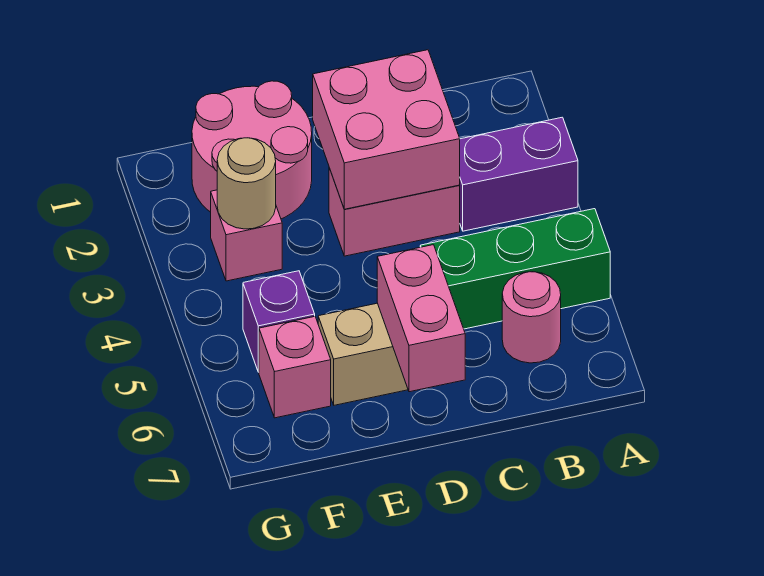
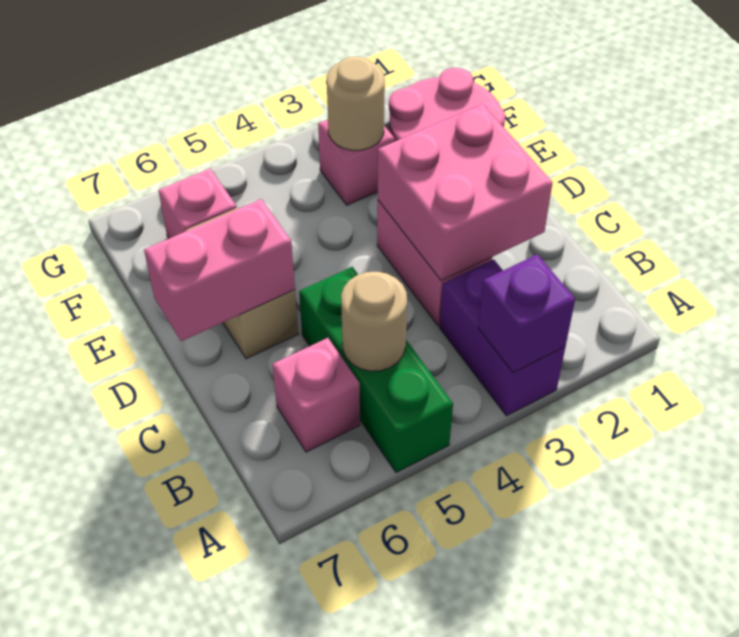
none -> tan round brick B5 level 2
pink round brick B6 level 1 -> pink brick B6 level 1
purple brick F5 level 1 -> purple brick A3 level 2

